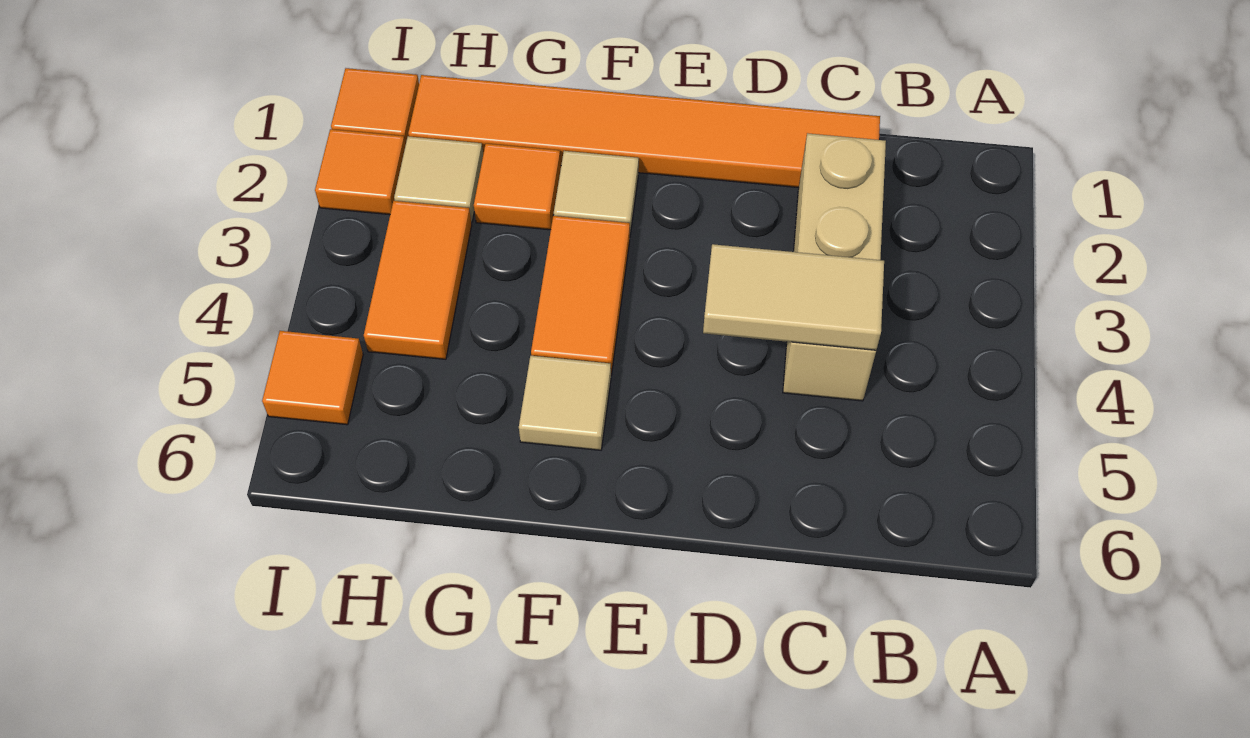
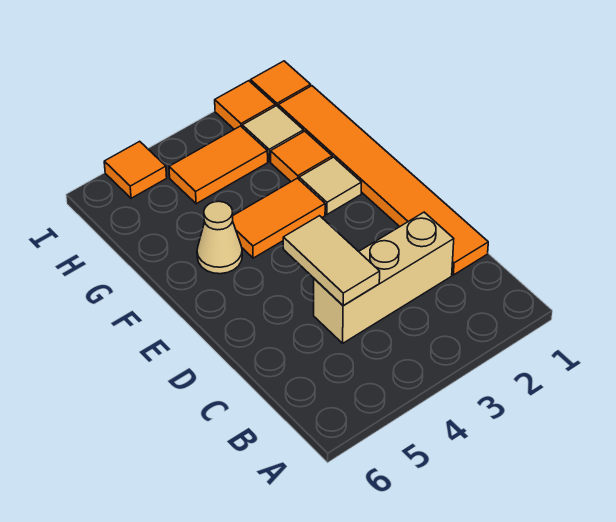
tan tile F5 level 1 -> tan cone F5 level 1

